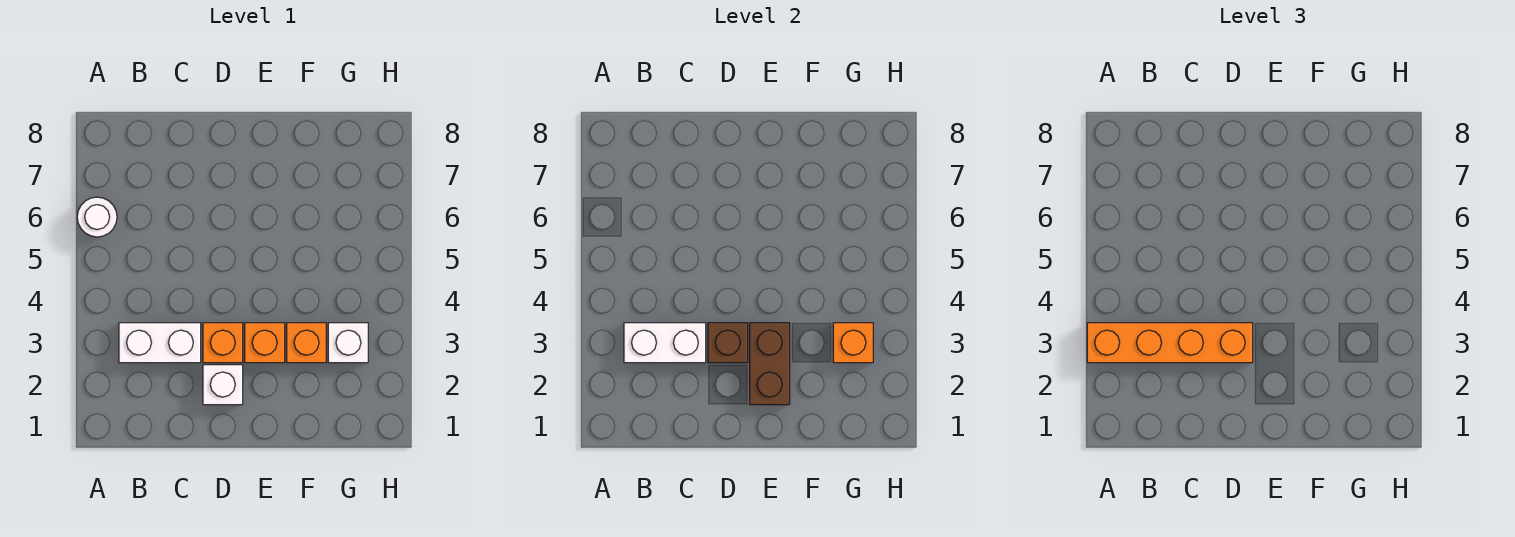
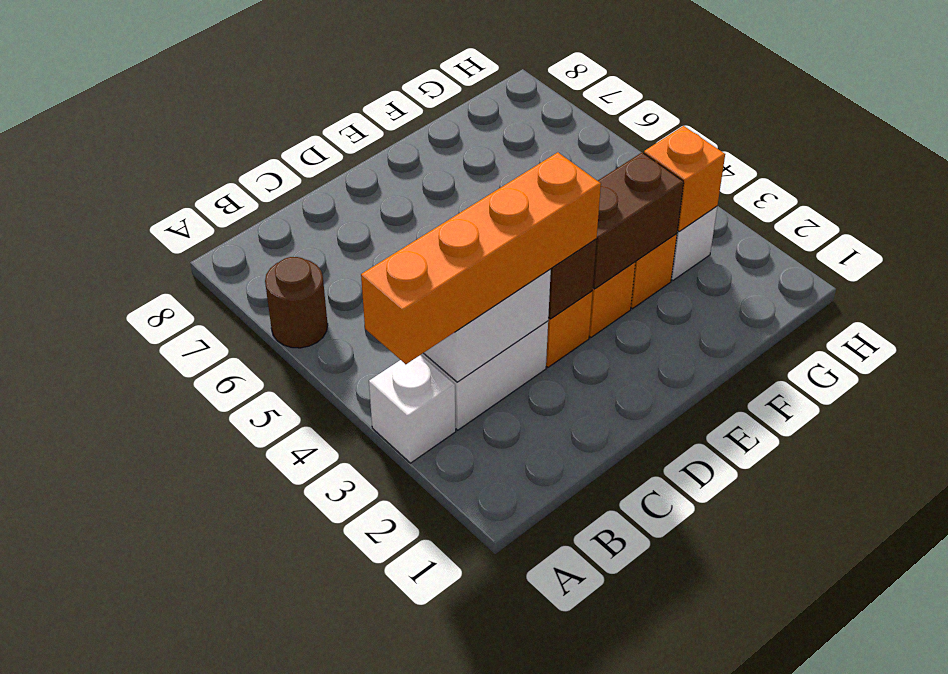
white round brick A6 level 1 -> brown round brick A6 level 1
white brick D2 level 1 -> white brick A3 level 1
brown brick E2:E3 level 2 -> brown brick E3:F3 level 2

